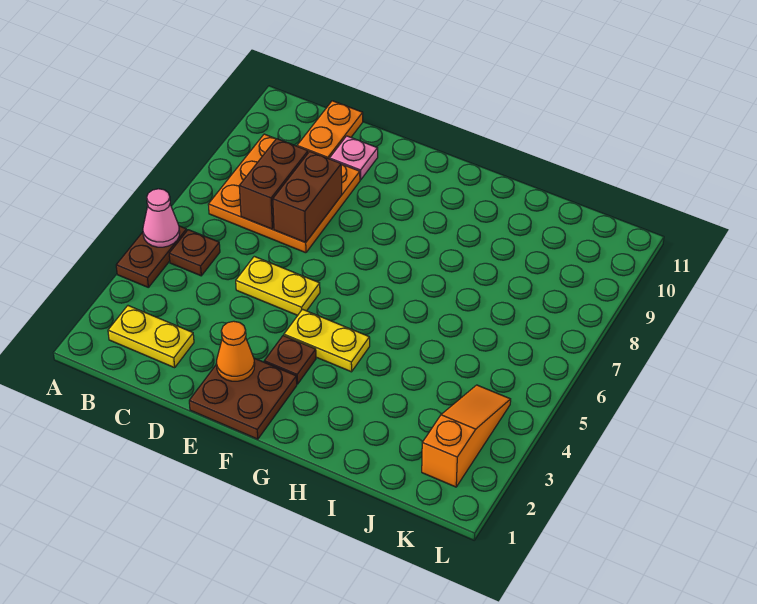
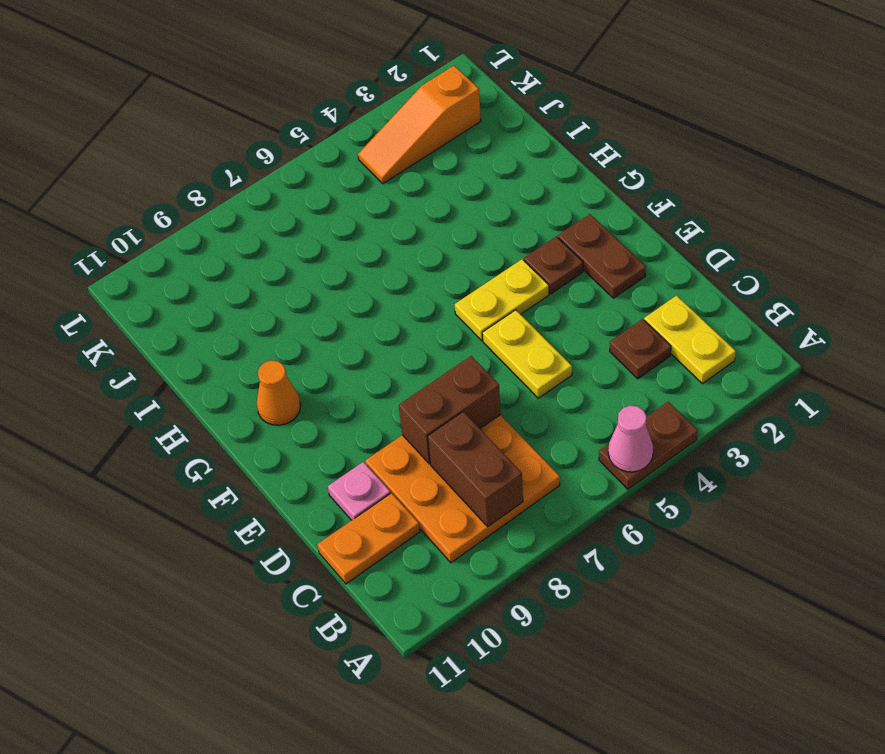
brown plate B5 level 1 -> brown plate C3 level 1
brown brick C7:C8 level 2 -> brown brick B8:C8 level 2
brown plate E1:F2 level 1 -> brown plate E2:F2 level 1
orange cone E2 level 2 -> orange cone G10 level 1
yellow plate F4:G4 level 1 -> yellow plate F4:F5 level 1

